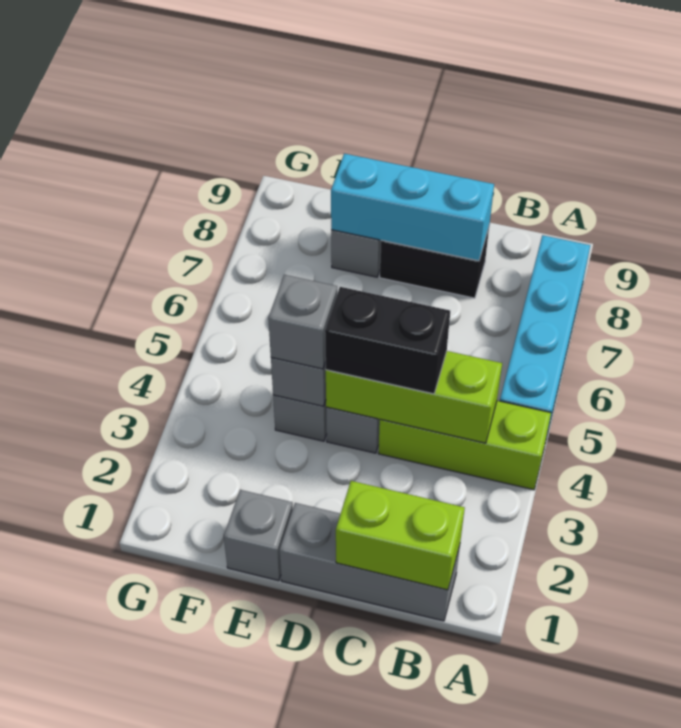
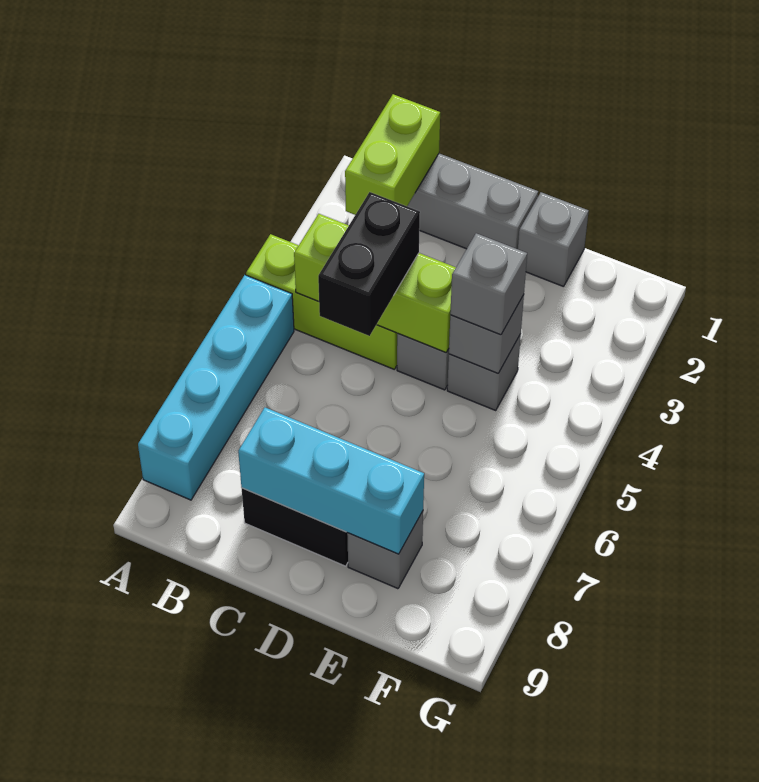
lime brick B1:C1 level 2 -> lime brick B1:B2 level 2
black brick C4:D4 level 3 -> black brick C4:C5 level 3

